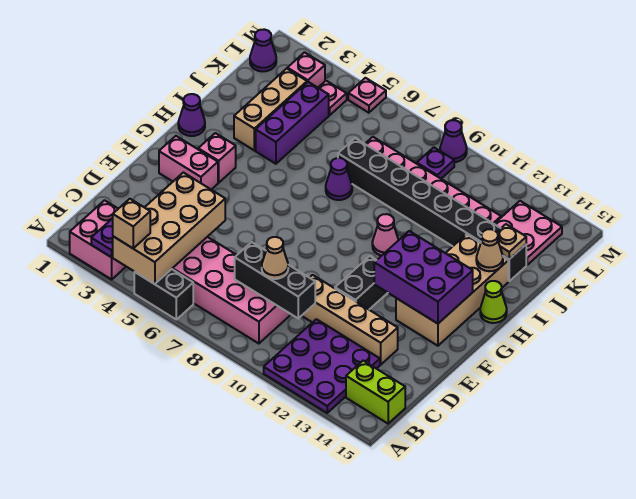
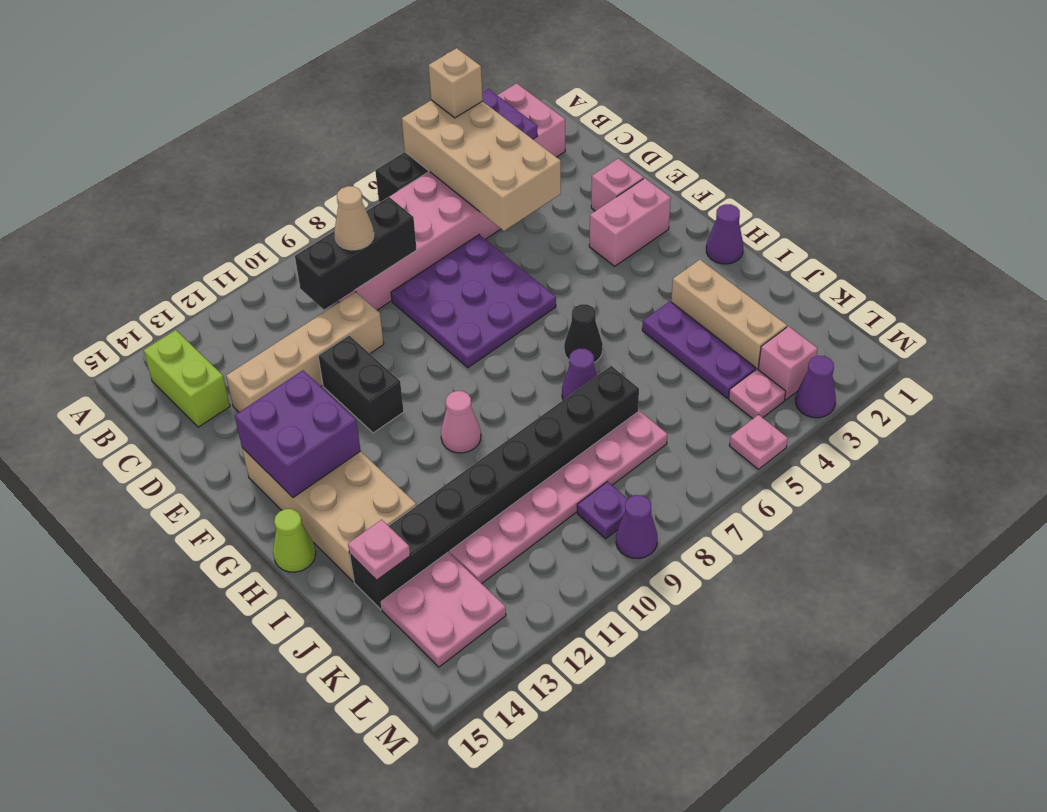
purple plate A11:C13 level 1 -> purple plate D6:F8 level 1
lime brick B14:B15 level 1 -> lime brick B14:C14 level 1
purple brick F12:G14 level 2 -> purple brick F13:G14 level 2
pink brick G3 level 1 -> pink brick E2 level 1
none -> black cone H6 level 1
purple brick I4:K4 level 1 -> purple plate I4:K4 level 1
tan cone I14 level 2 -> none
tan plate J14 level 2 -> pink plate J14 level 2
purple cone L1 level 1 -> purple cone M3 level 1

